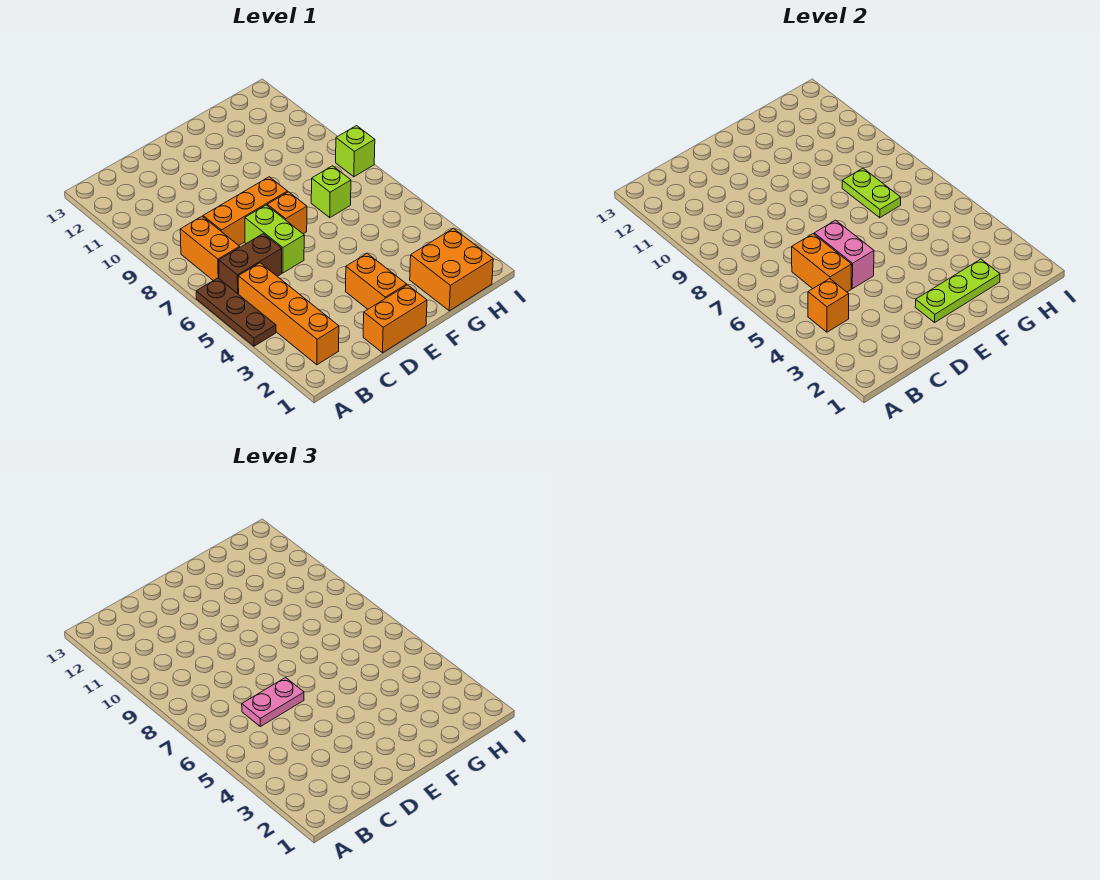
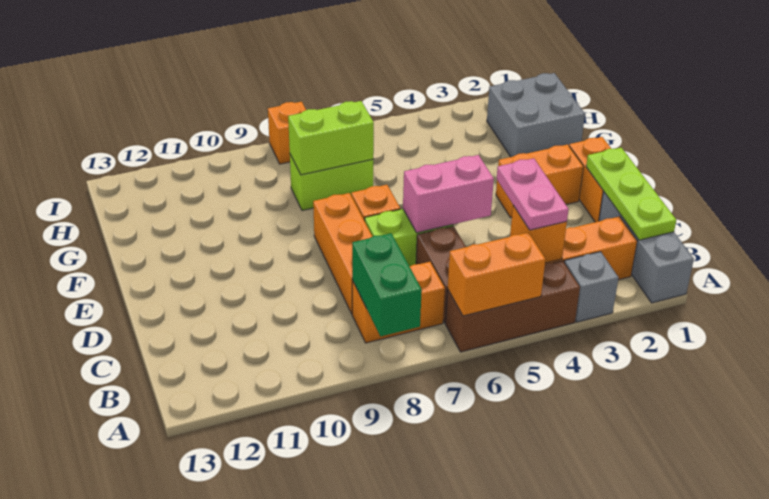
none -> grey brick A1:C1 level 1
none -> grey brick A3 level 1
brown plate A4:A6 level 1 -> brown brick A4:A6 level 1
none -> green brick A8:B8 level 2
orange brick C5:C6 level 2 -> orange brick A5:A6 level 2
pink plate C6:D6 level 3 -> pink plate B4:C4 level 3
lime plate E2:G2 level 2 -> lime plate B1:D1 level 2
orange brick G1:H2 level 1 -> grey brick G1:H2 level 1
lime brick G7 level 1 -> lime brick G7:G8 level 1
lime plate G7:G8 level 2 -> lime brick G7:G8 level 2
lime brick I8 level 1 -> orange brick I8 level 1

